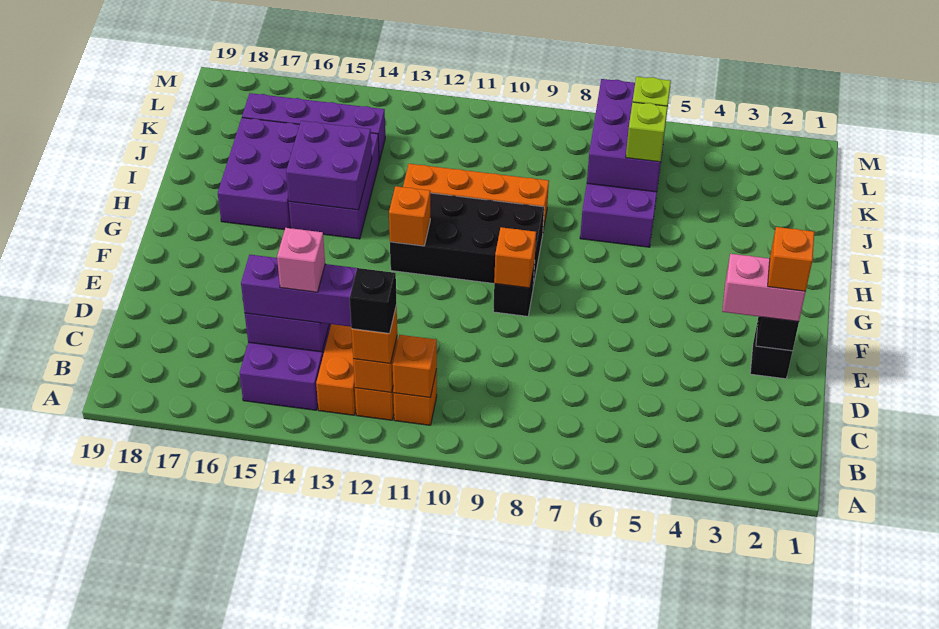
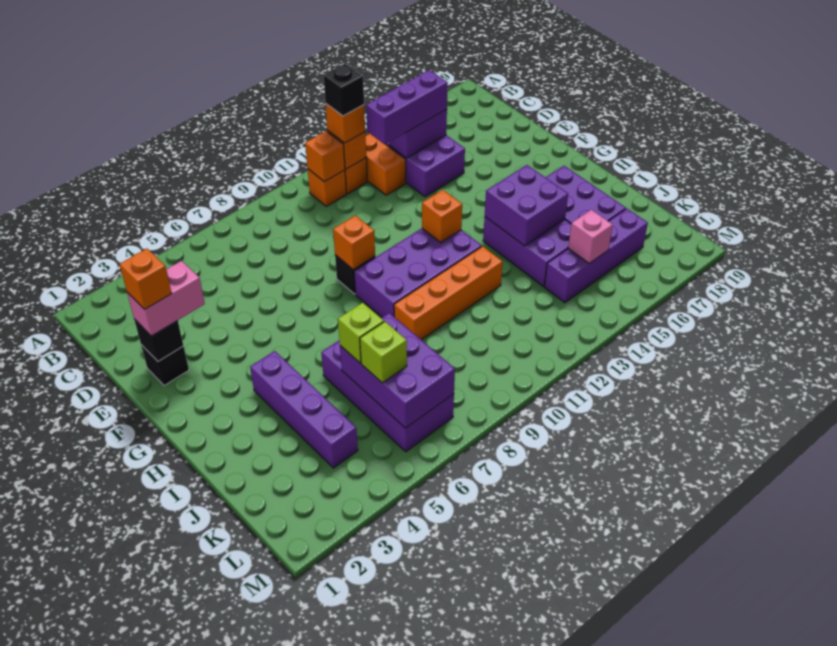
pink brick C14 level 4 -> pink brick K15 level 2
black brick G9:H12 level 1 -> purple brick G9:H12 level 1
none -> purple brick H4:K4 level 1

